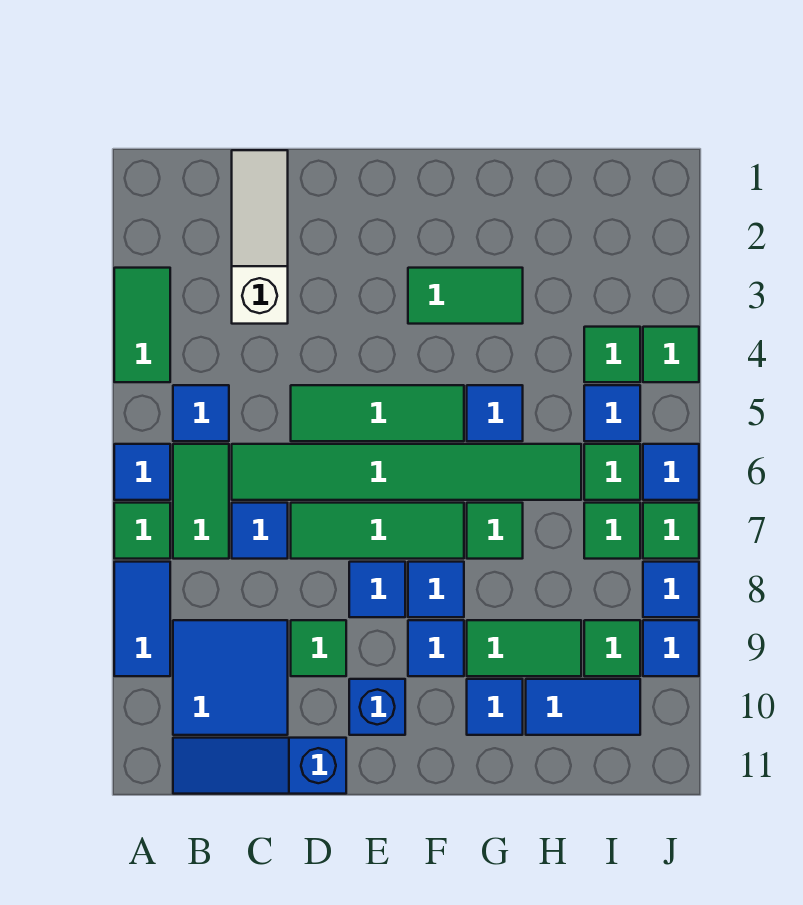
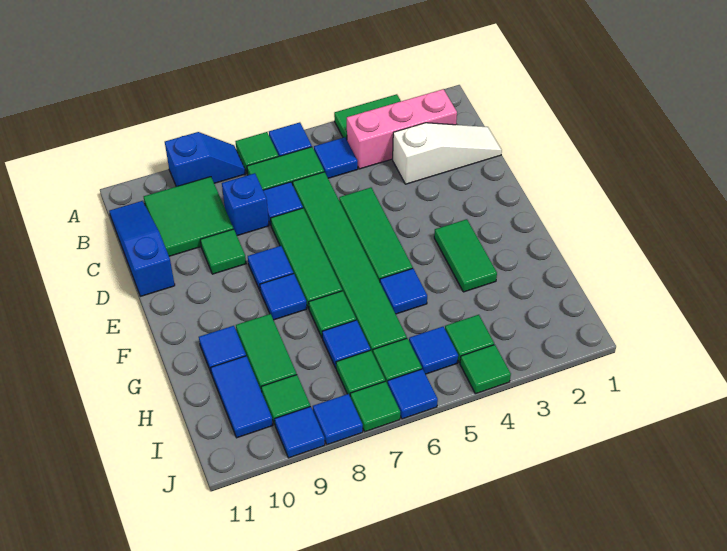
blue tile A8:A9 level 1 -> blue slope A8:A9 level 1 top 9
none -> pink brick B2:B4 level 1
blue tile B9:C10 level 1 -> green tile B9:C10 level 1
blue brick E10 level 1 -> blue brick C8 level 1
blue tile F9 level 1 -> blue tile H7 level 1

